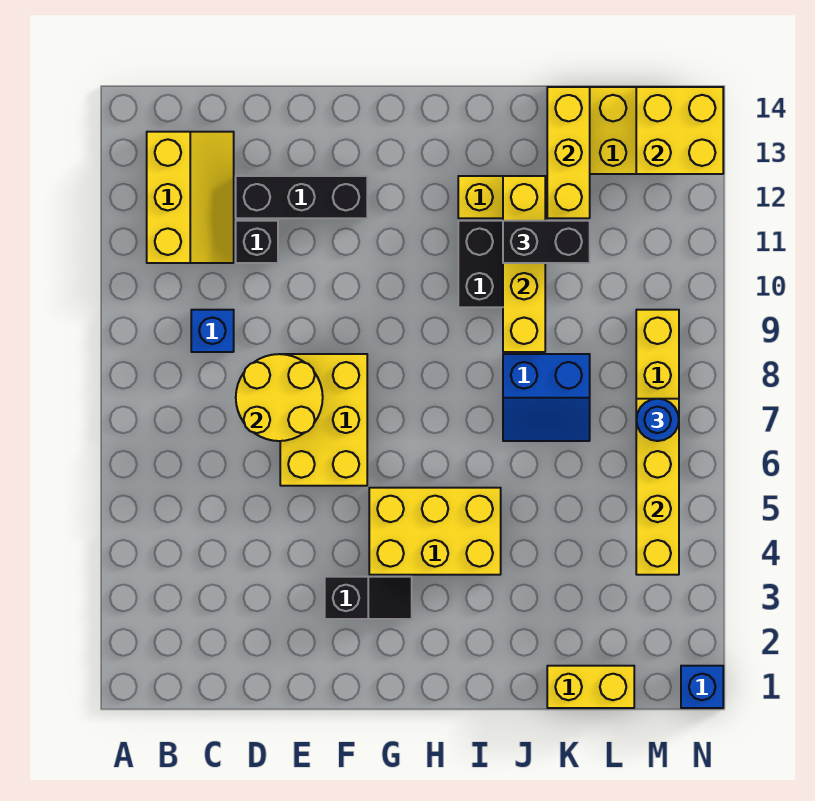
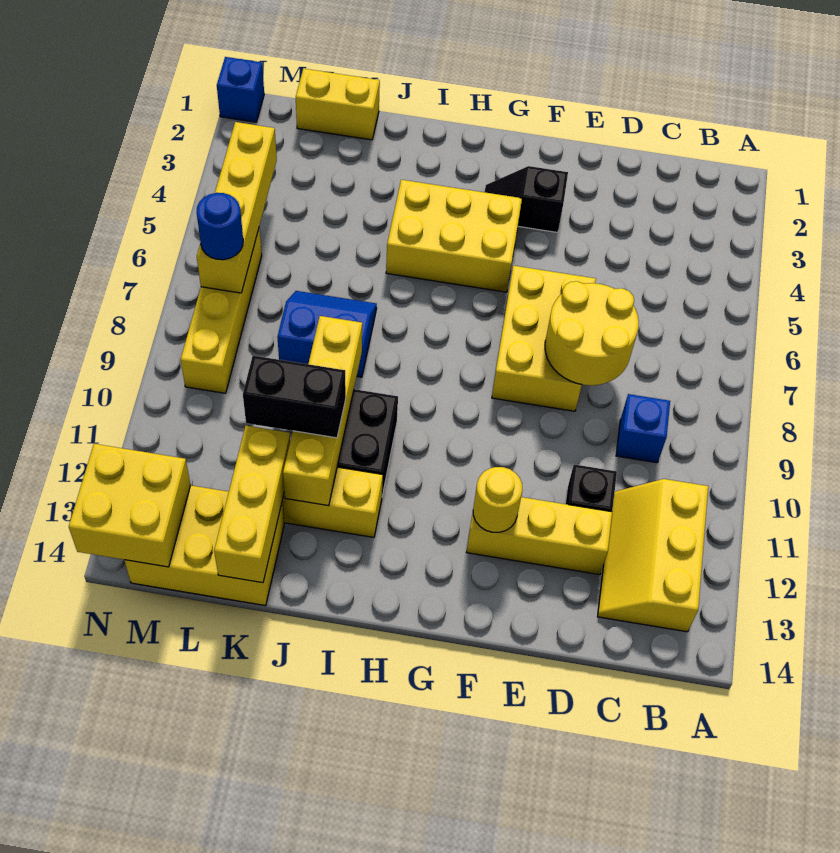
black brick D12:F12 level 1 -> yellow brick D12:F12 level 1
none -> yellow round brick F12 level 2

